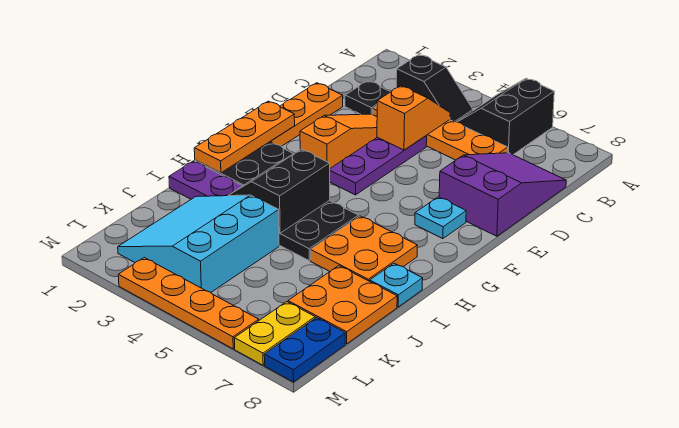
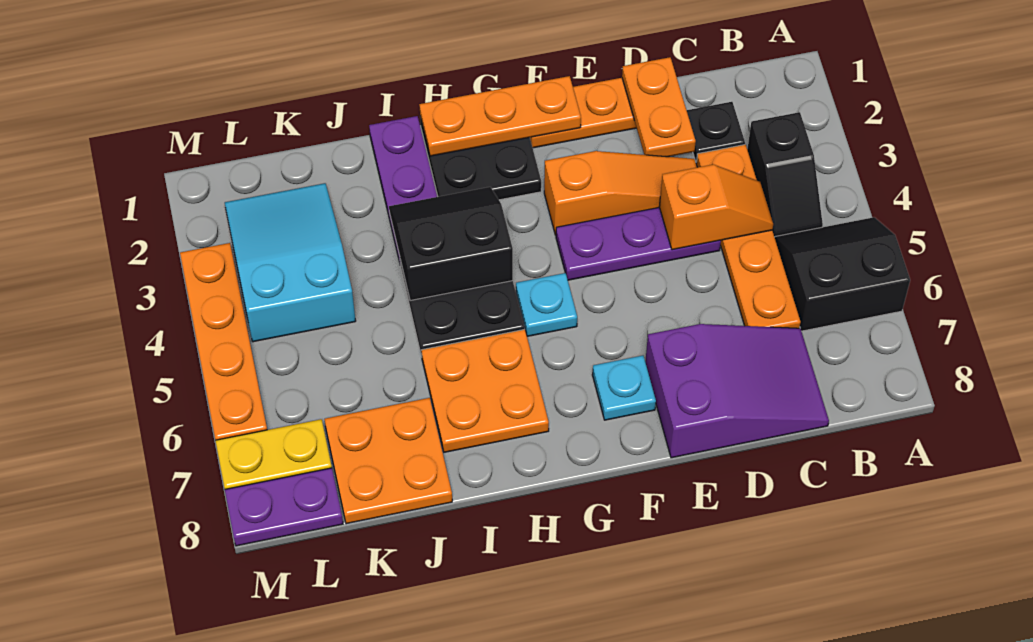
none -> orange plate D1:D2 level 2
cyan plate I8 level 1 -> cyan plate G5 level 1
cyan slope J2:L4 level 1 top 4 -> cyan slope K2:L4 level 1 top 4
blue plate L8:M8 level 1 -> purple plate L8:M8 level 1

